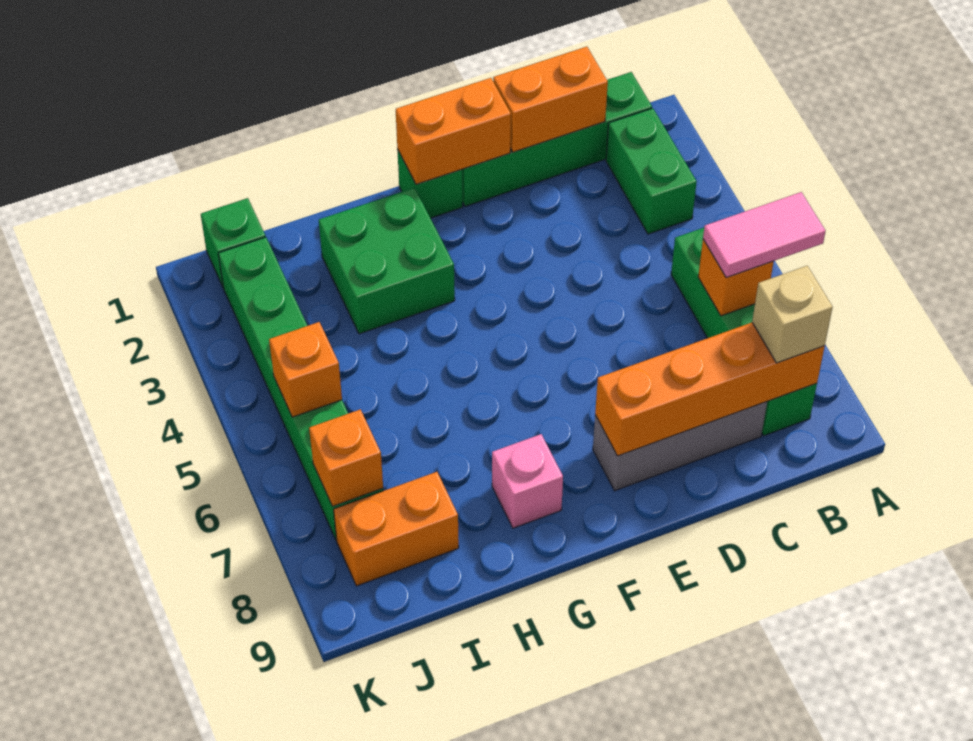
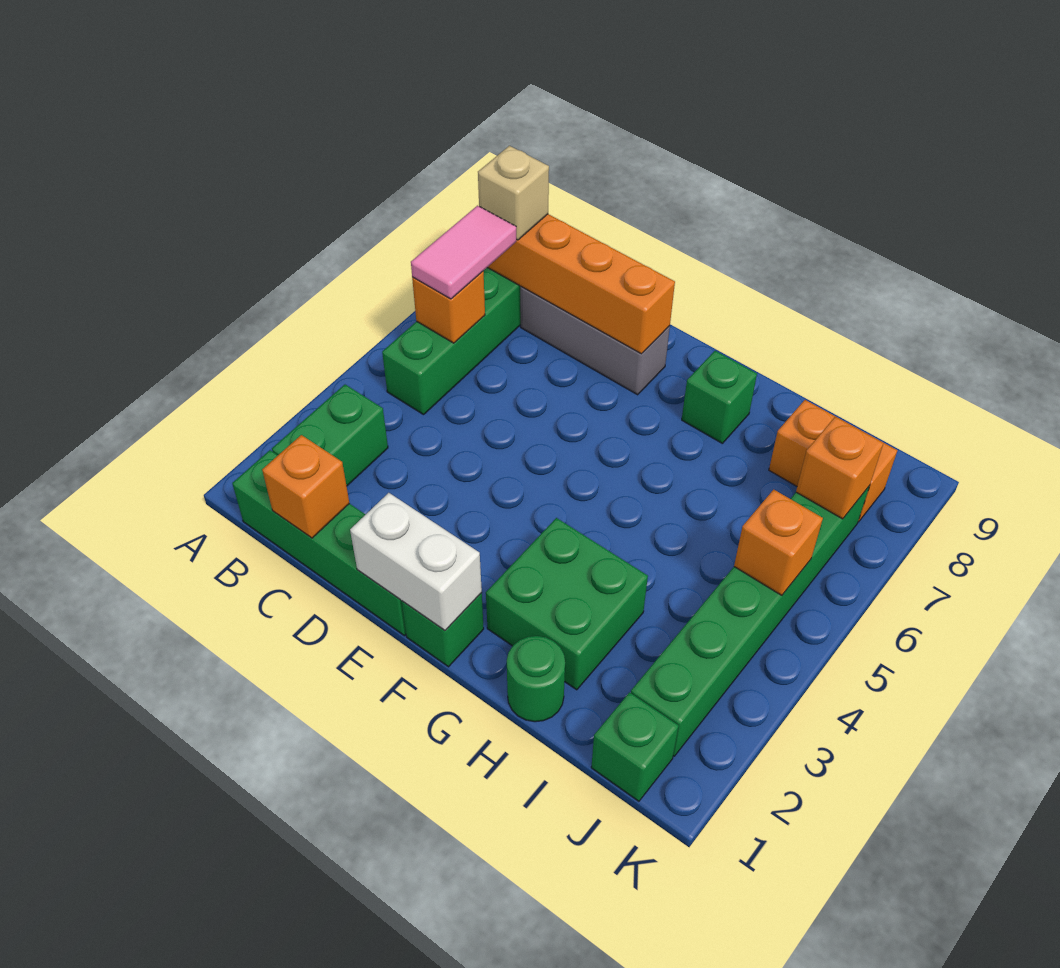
pink tile A6:B6 level 3 -> pink tile B6:B7 level 3
orange brick C1:D1 level 2 -> orange brick C1 level 2
orange brick E1:F1 level 2 -> white brick E1:F1 level 2
pink brick G8 level 1 -> green brick G8 level 1
none -> green round brick H1 level 1

